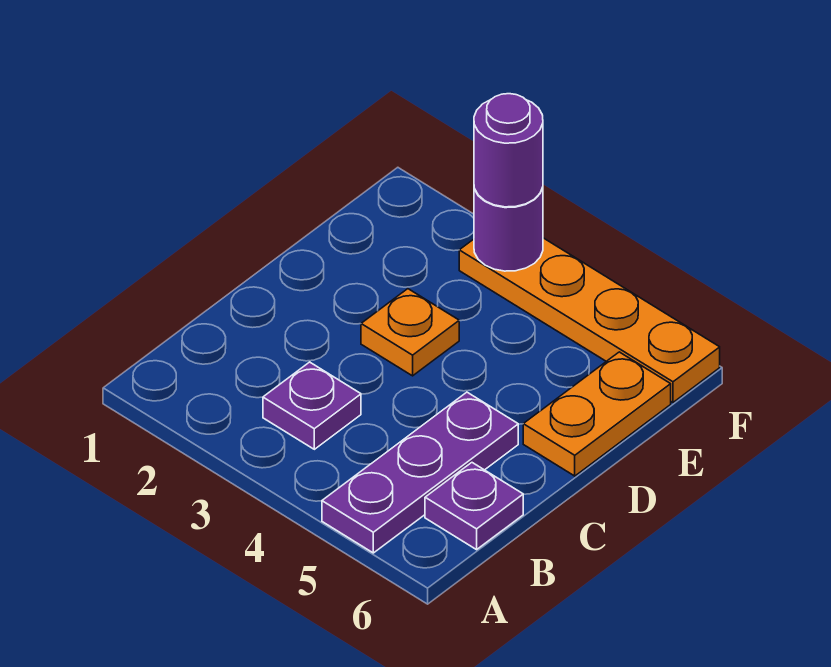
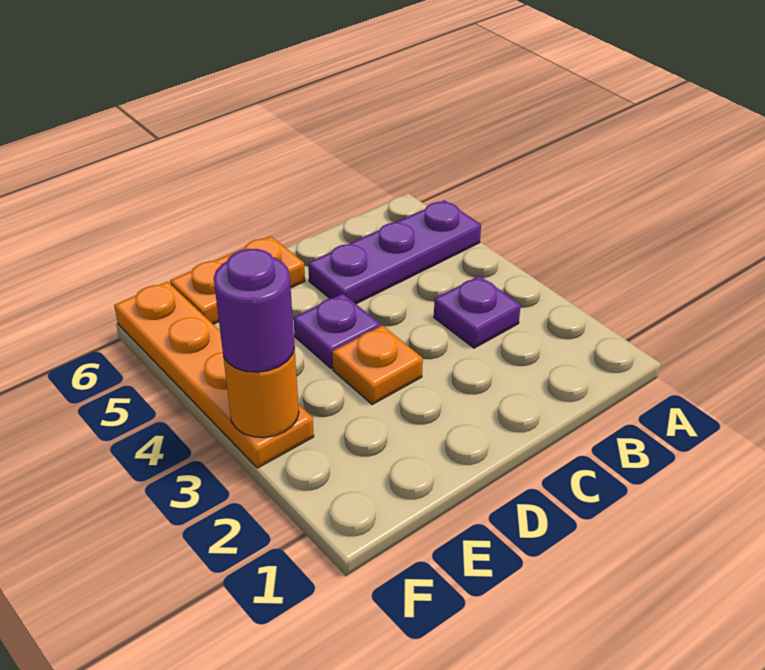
purple plate B6 level 1 -> purple plate D4 level 1
purple round brick F3 level 2 -> orange round brick F3 level 2

